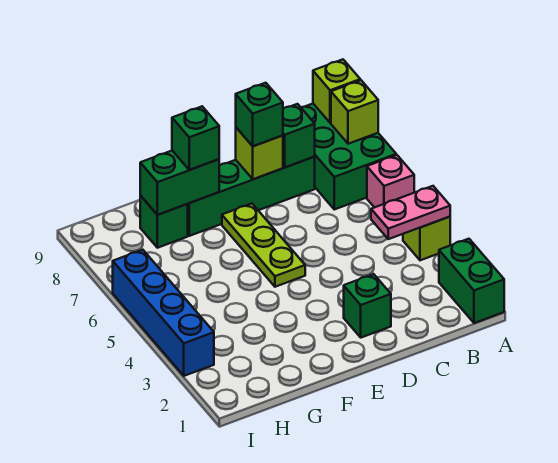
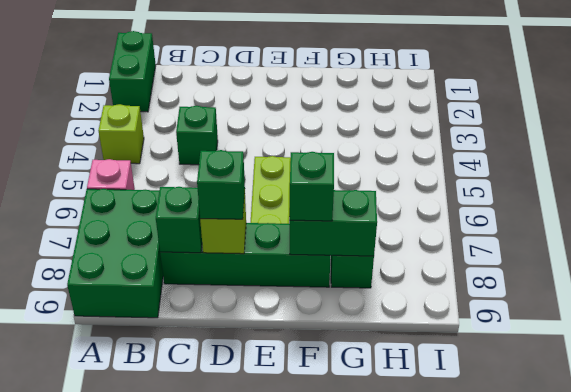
pink plate A4:B4 level 2 -> none
lime brick A8 level 2 -> none
lime brick A9 level 2 -> none
green brick D2 level 1 -> green brick C4 level 1
blue brick I3:I6 level 1 -> none

